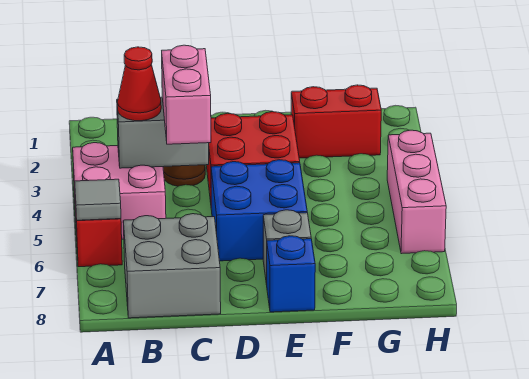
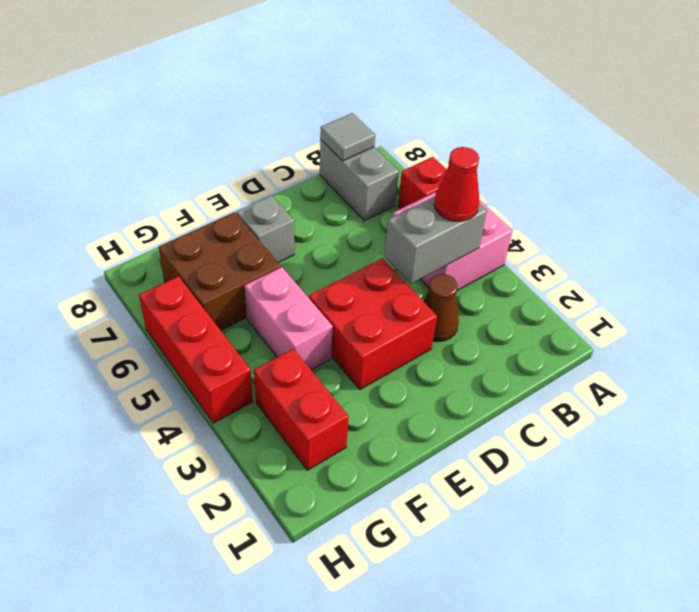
grey tile A6 level 2 -> grey tile B8 level 2
grey brick B7:C8 level 1 -> grey brick B7:B8 level 1
pink brick C4:C5 level 3 -> pink brick F4:F5 level 1
blue brick D5:E6 level 1 -> none
blue brick E8 level 1 -> none
red brick F2:G2 level 1 -> red brick G2:G3 level 1
none -> brown brick F6:G7 level 1
pink brick H4:H6 level 1 -> red brick H4:H6 level 1

